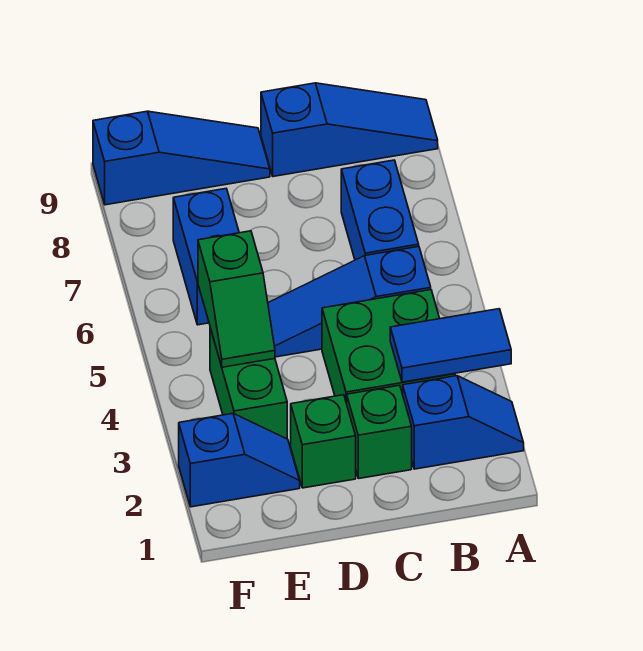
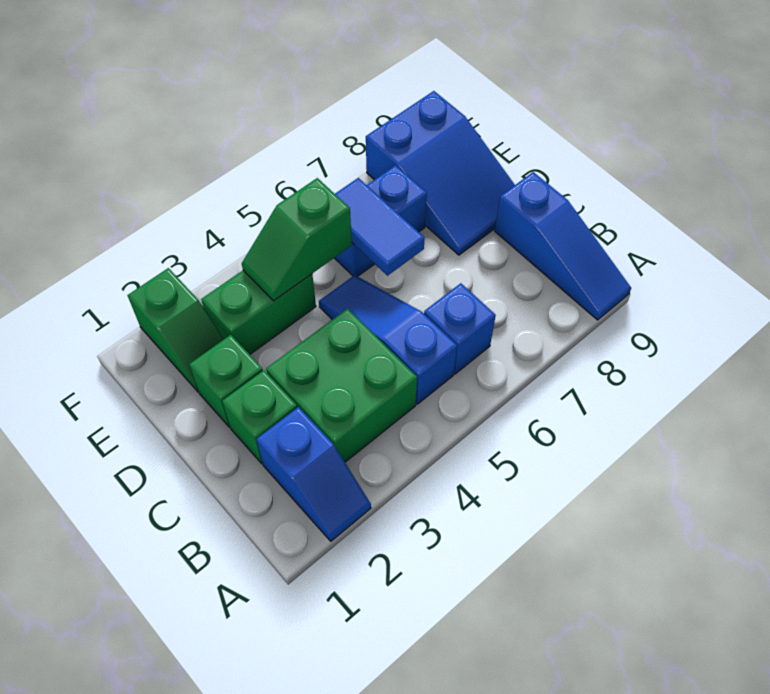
blue tile A3:B3 level 2 -> blue tile D6:E6 level 2
blue brick B6:B7 level 1 -> blue brick B6 level 1
blue slope D9:F9 level 1 top F -> blue slope D8:F9 level 1 top F
blue slope E2:F2 level 1 top F -> green slope E2:F2 level 1 top F

